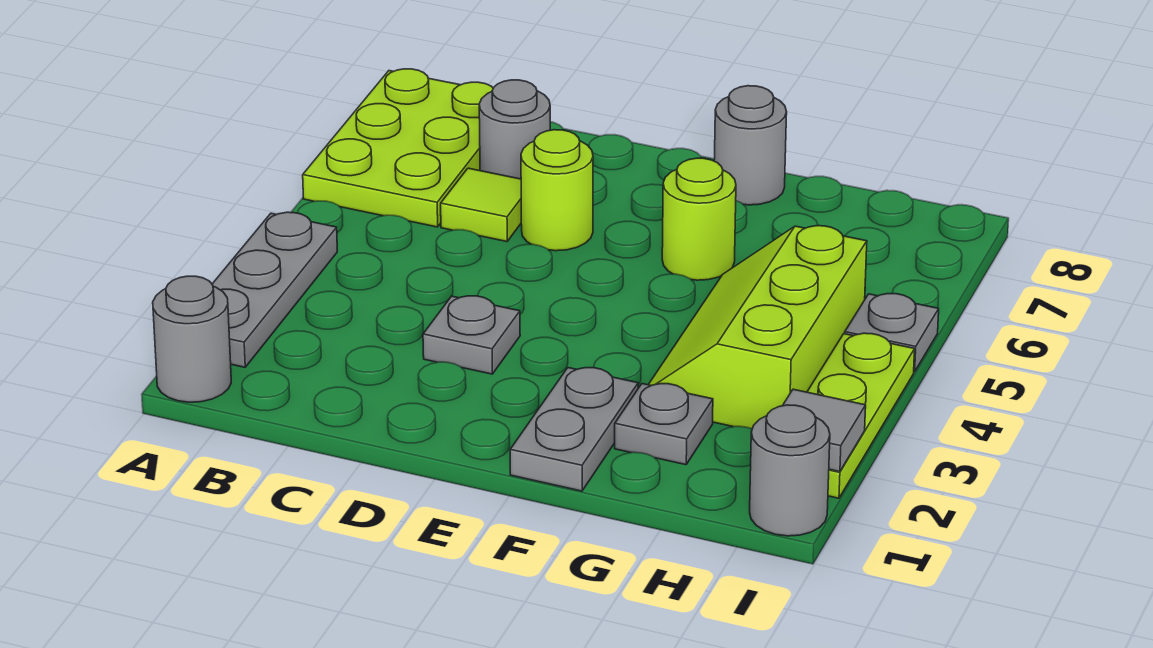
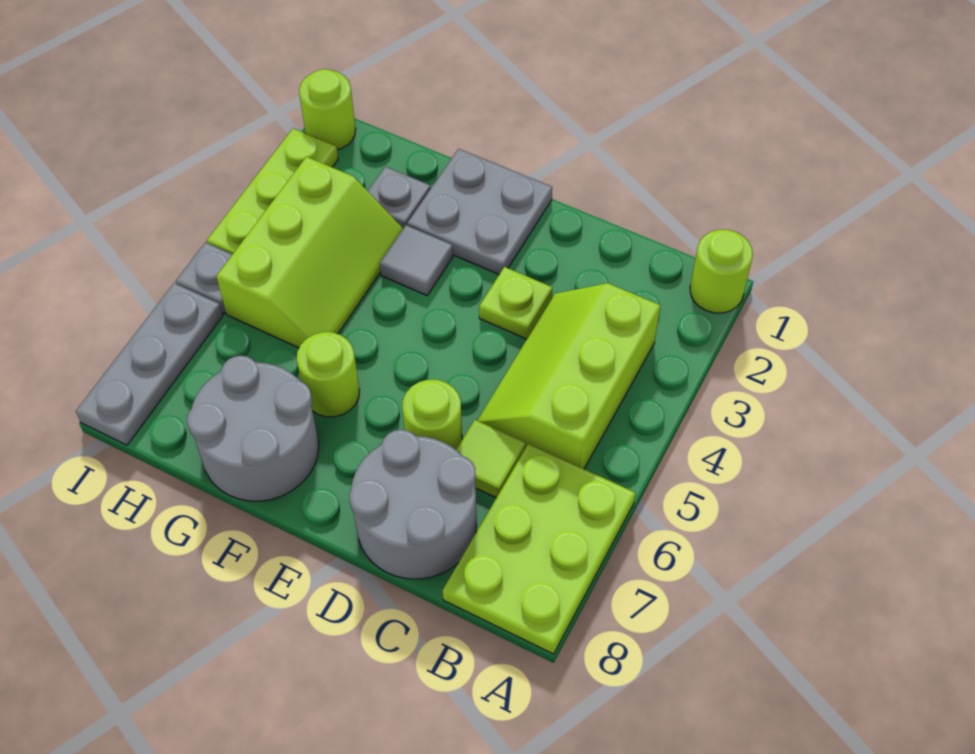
grey round brick A1 level 1 -> lime round brick A1 level 1
grey plate A2:A4 level 1 -> grey plate I6:I8 level 1
none -> lime slope B3:C5 level 1 top B
grey round brick C7 level 1 -> grey round brick C7:D8 level 1
grey plate D3 level 1 -> lime plate D3 level 1
grey plate F1:F2 level 1 -> grey plate E1:F2 level 1
grey round brick F8 level 1 -> grey round brick F7:G8 level 1
grey round brick I1 level 1 -> lime round brick I1 level 1
grey tile I2 level 2 -> grey tile F3 level 1

